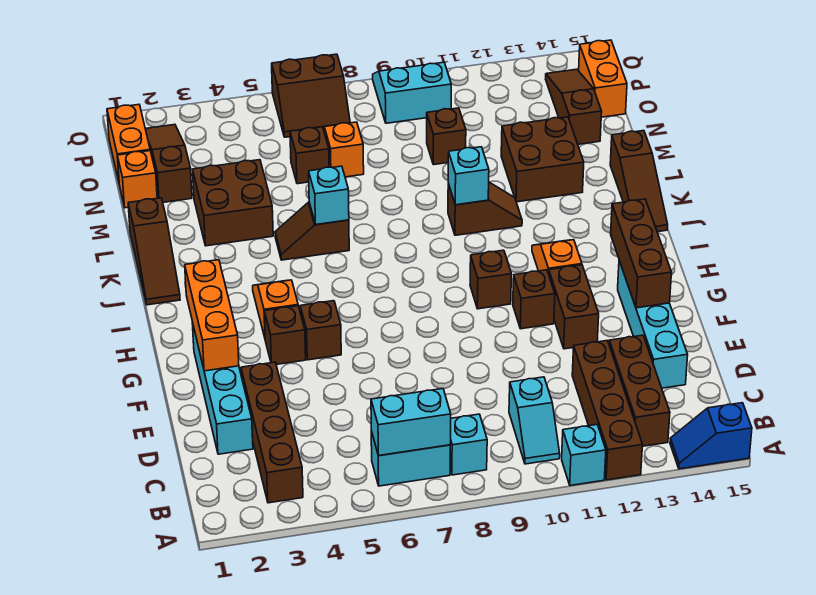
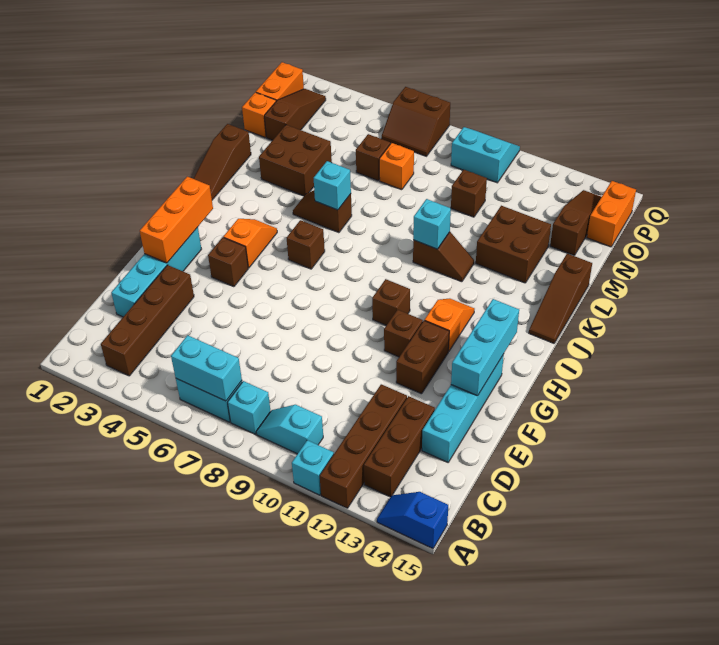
cyan slope B10:C10 level 1 top C -> cyan slope B9:B10 level 1 top 10
brown brick F14:H14 level 2 -> cyan brick F14:H14 level 2
brown brick G5 level 1 -> brown brick I6 level 1

